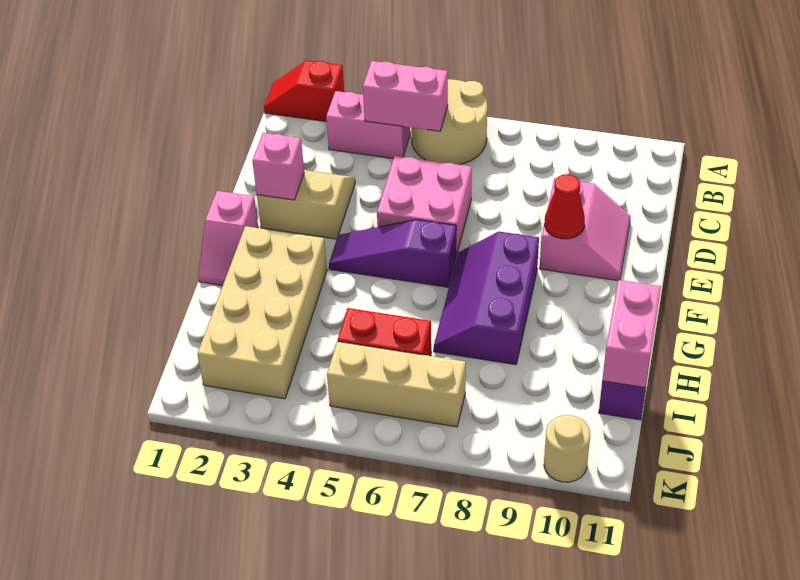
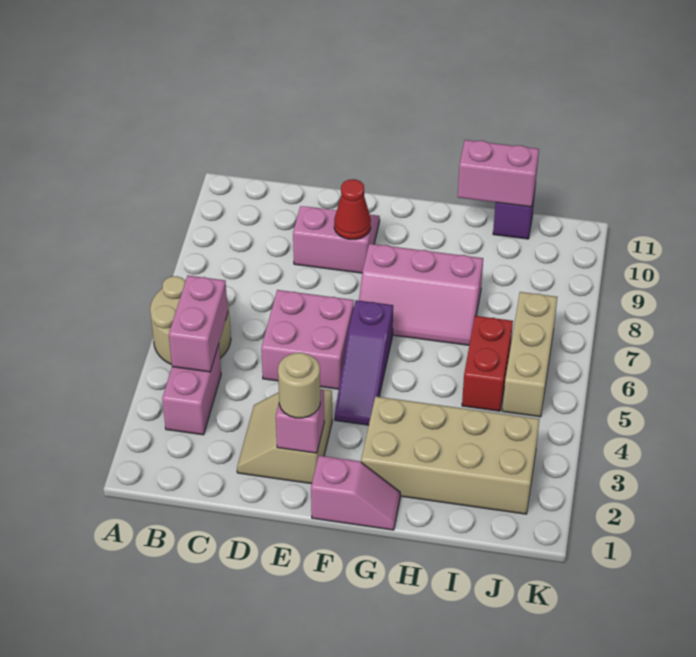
red slope A1:A2 level 1 top 2 -> none
purple slope F7:H8 level 1 top 8 -> pink slope F7:H8 level 1 top 8
tan round brick K10 level 1 -> tan round brick E2 level 3

